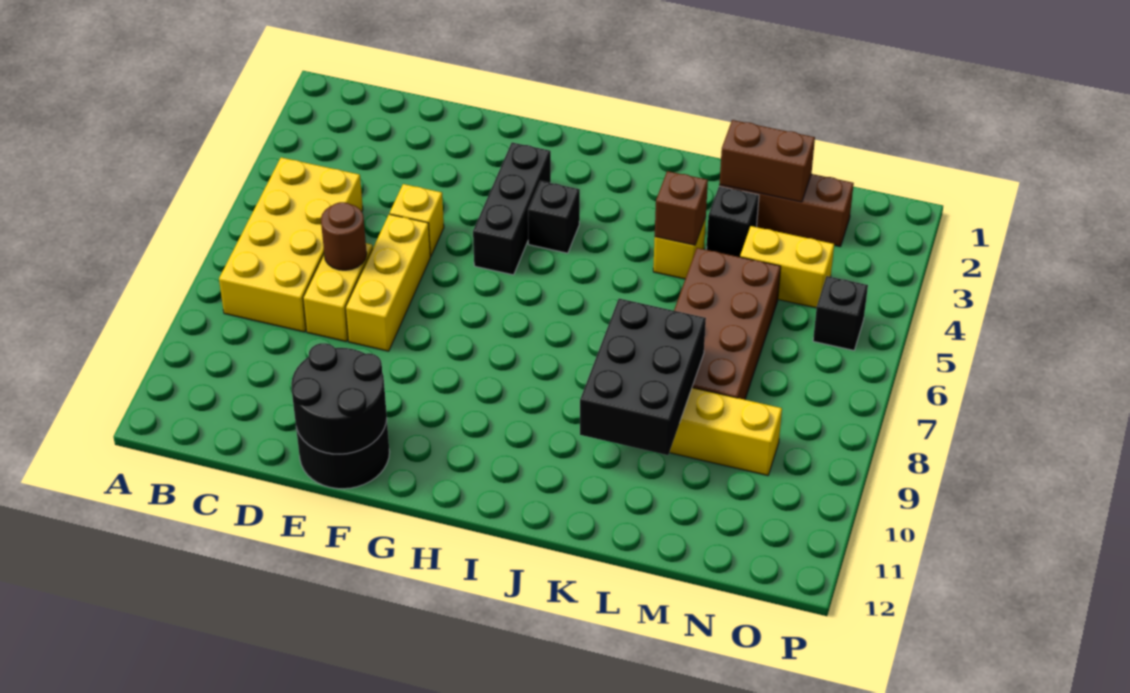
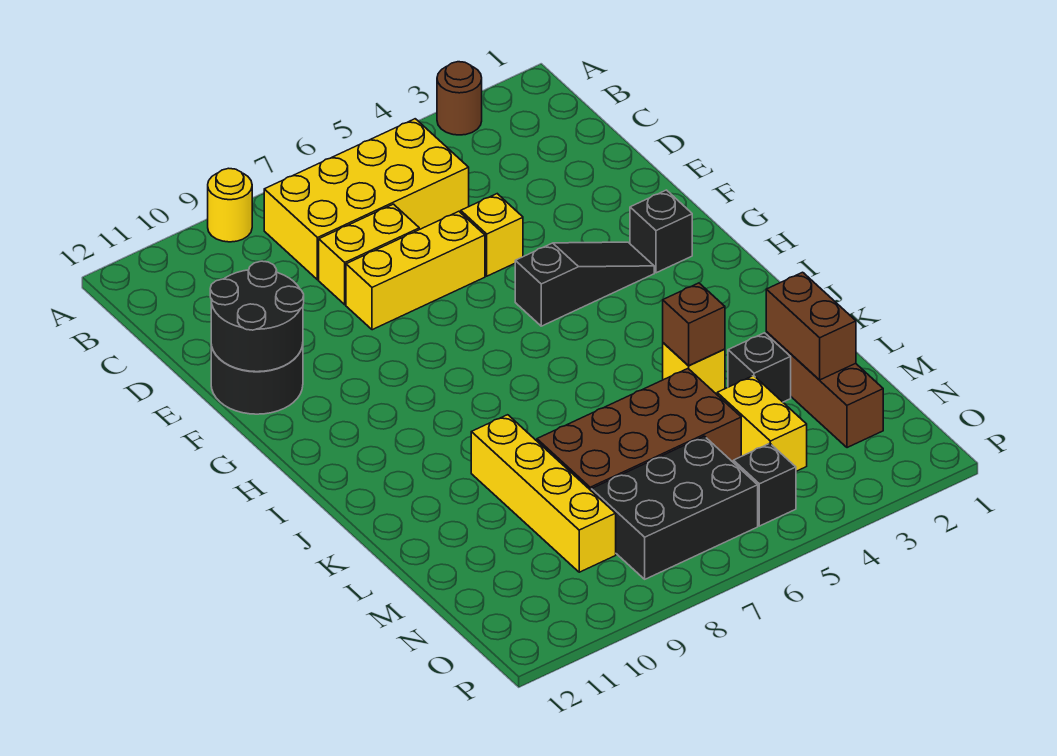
none -> yellow round brick A9 level 1
brown round brick D7 level 2 -> brown round brick A3 level 1
black brick G3:G5 level 1 -> black slope G3:G5 level 1 top 5
black brick H4 level 1 -> black brick G2 level 1
black brick K8:L10 level 2 -> black brick N6:O8 level 1

